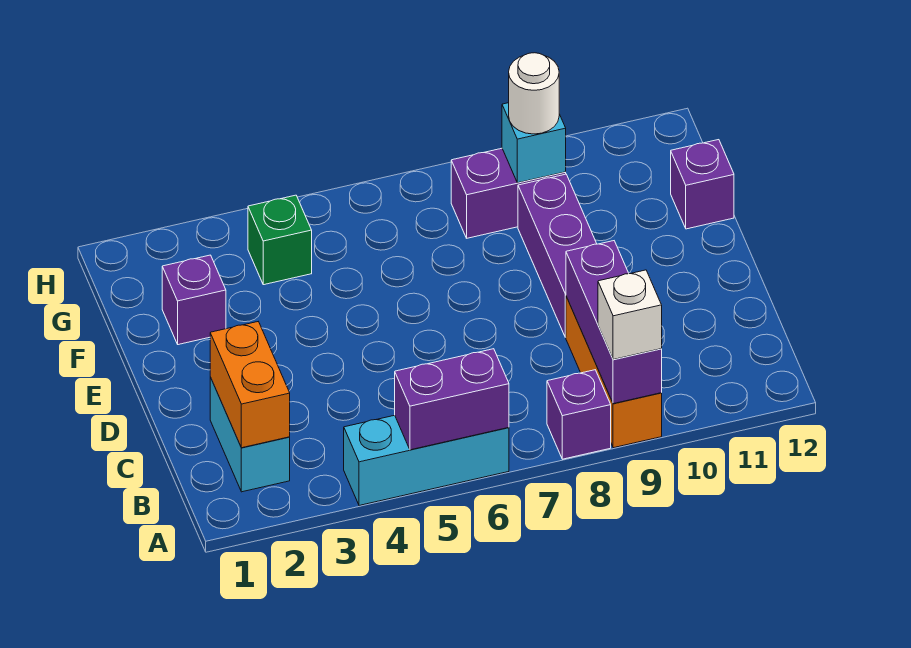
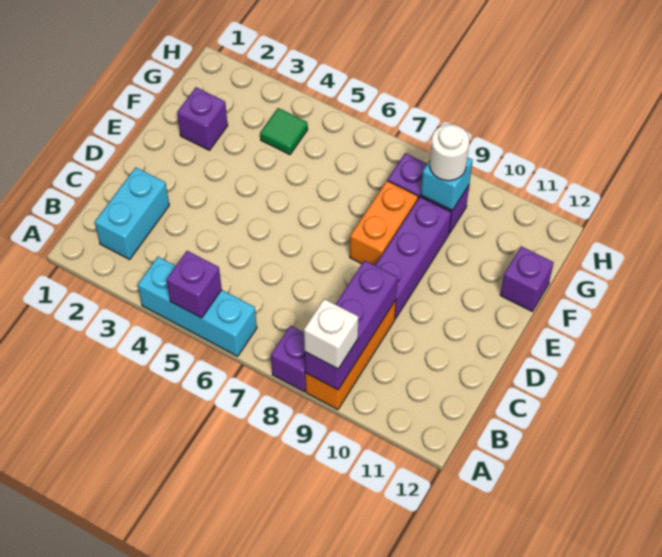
purple brick A5:A6 level 2 -> purple brick A5 level 2
orange brick B2:C2 level 2 -> orange brick E8:F8 level 1
green brick G4 level 1 -> green tile G4 level 1

